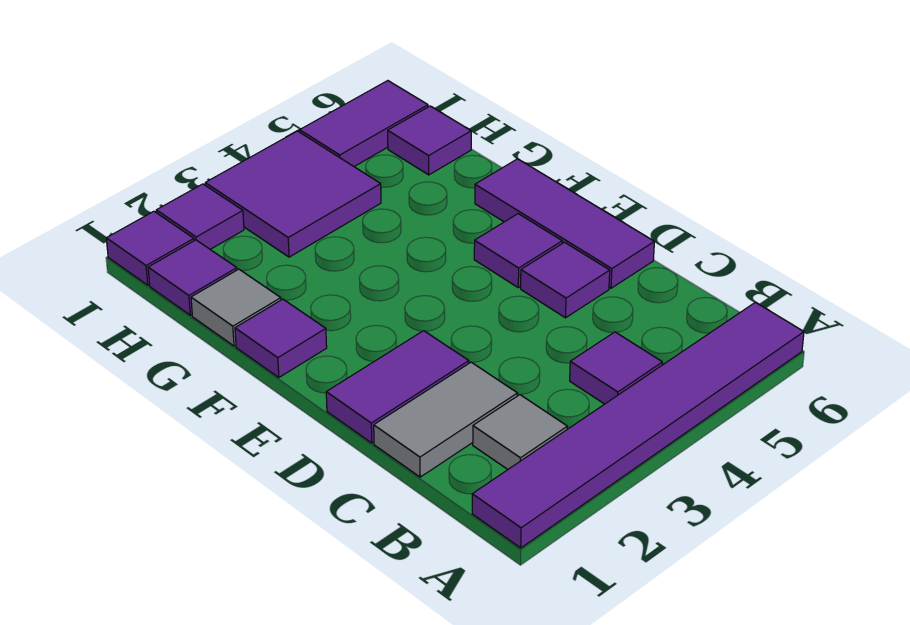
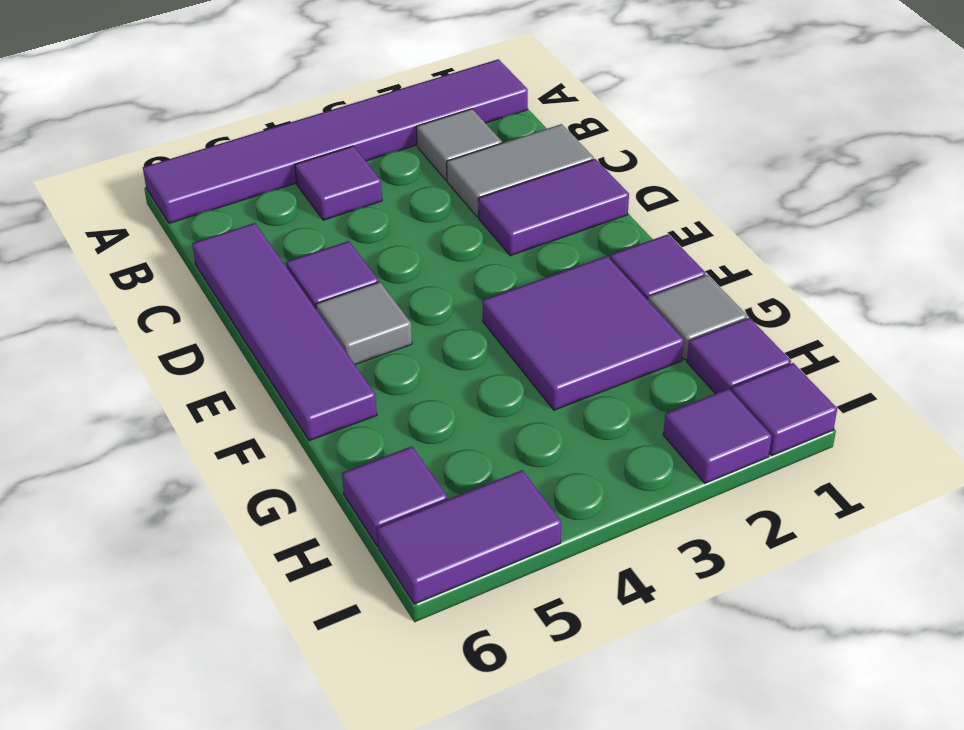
purple tile D6:F6 level 1 -> purple tile C6:F6 level 1
purple tile E5 level 1 -> grey tile E5 level 1
purple tile H3:I4 level 1 -> purple tile F2:G3 level 1

